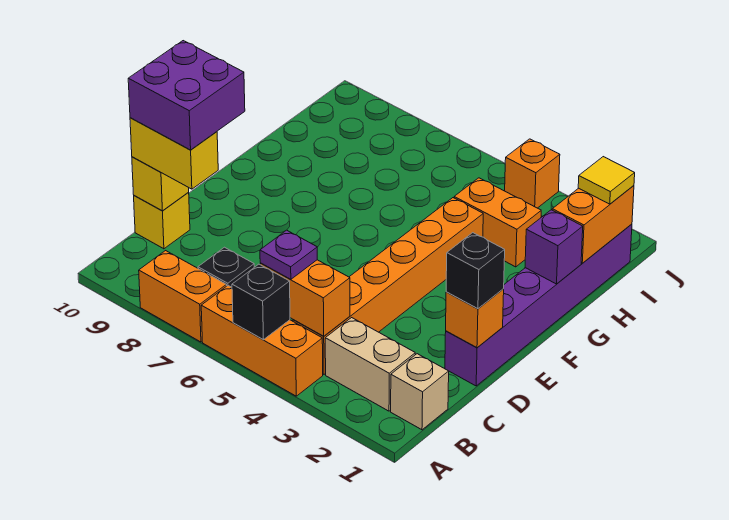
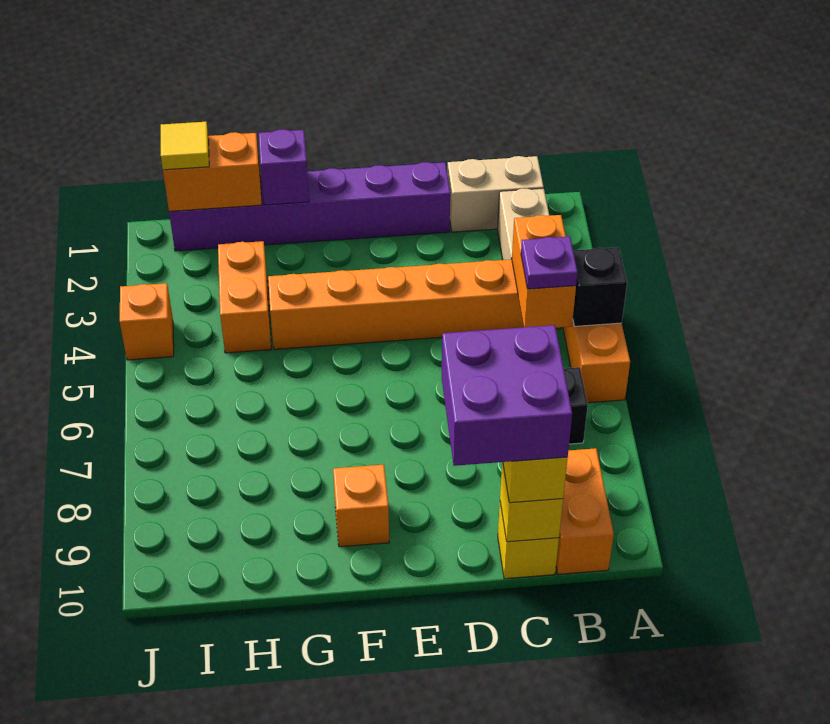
orange brick A7:A8 level 1 -> orange brick B9:B10 level 1
tan brick B1 level 1 -> tan brick B1:C1 level 1
orange brick D1 level 2 -> orange brick F9 level 1
black brick D1 level 3 -> none

